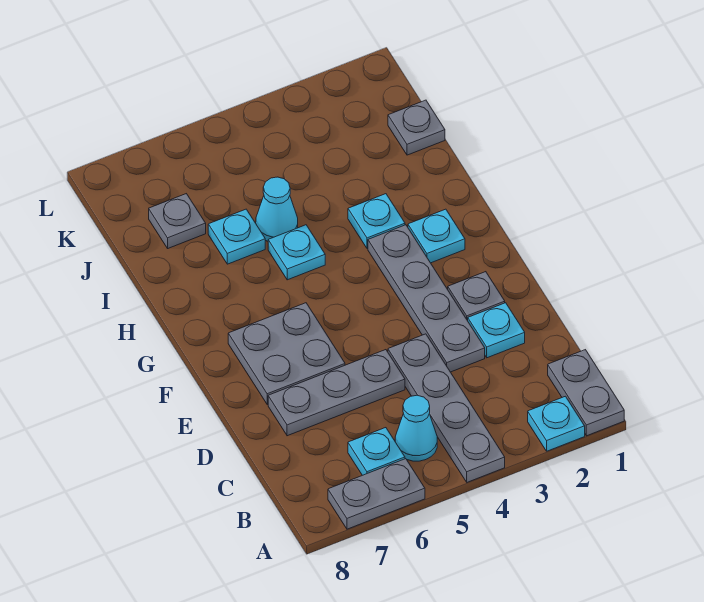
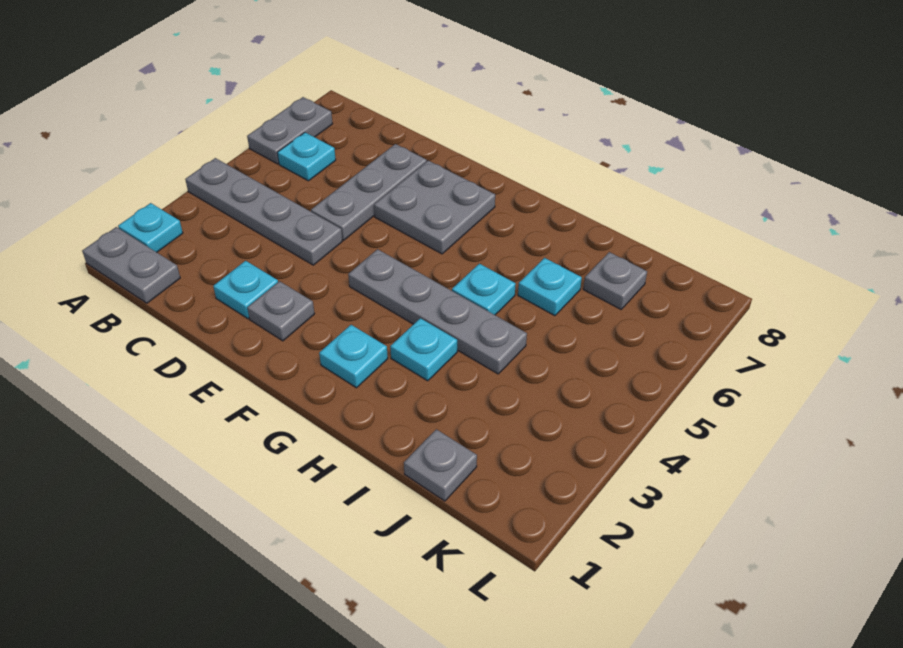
cyan cone B5 level 1 -> none
grey plate D3:G3 level 1 -> grey plate F4:I4 level 1
cyan cone I5 level 1 -> none

